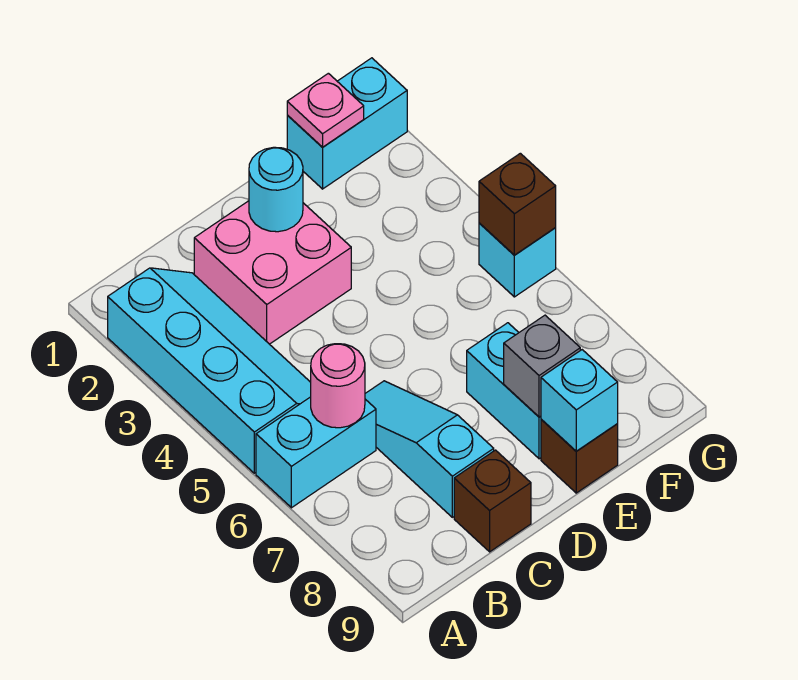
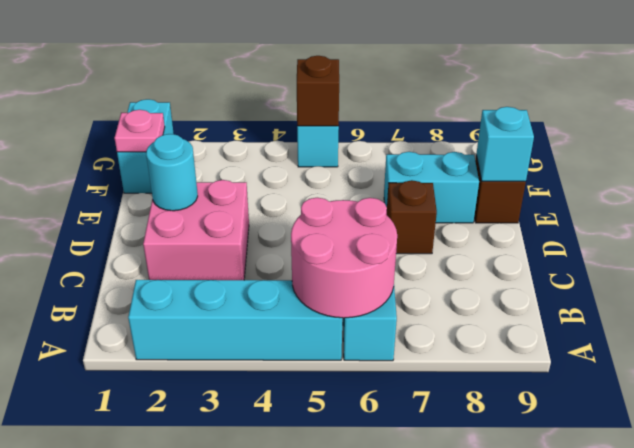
pink round brick B6 level 2 -> pink round brick A5:B6 level 2
cyan slope C6:C8 level 1 top 8 -> none
brown brick C9 level 1 -> brown brick D7 level 1
grey brick E8 level 2 -> none

